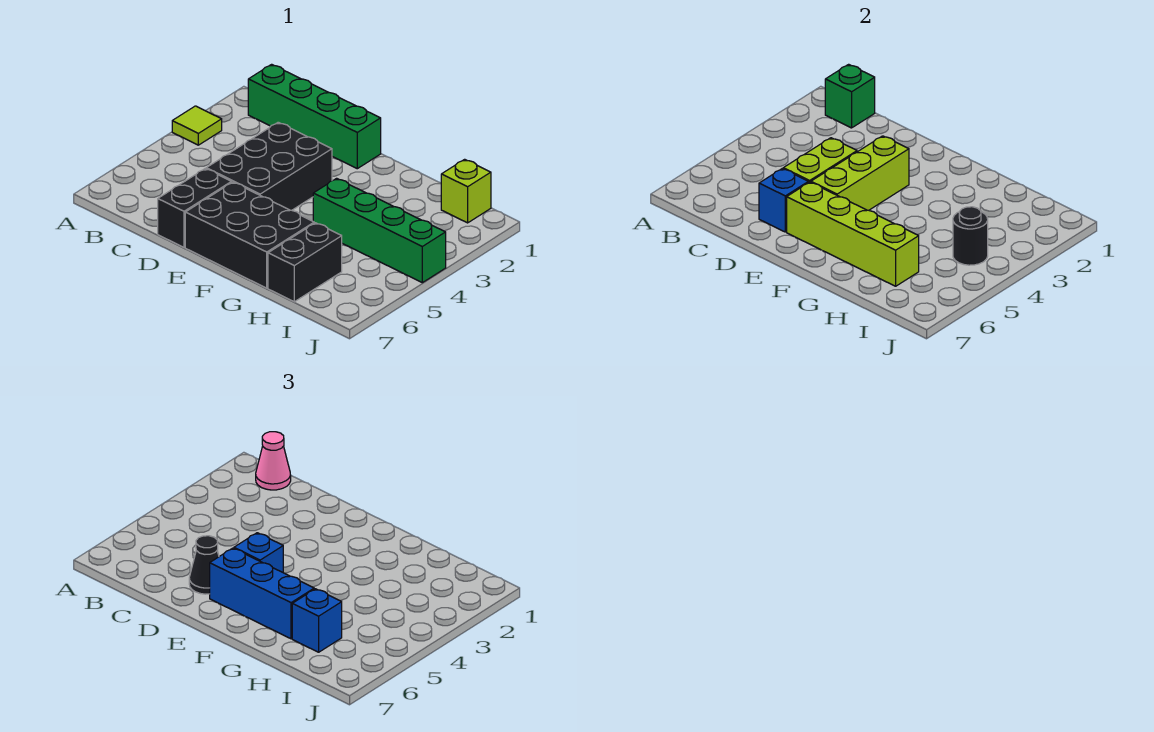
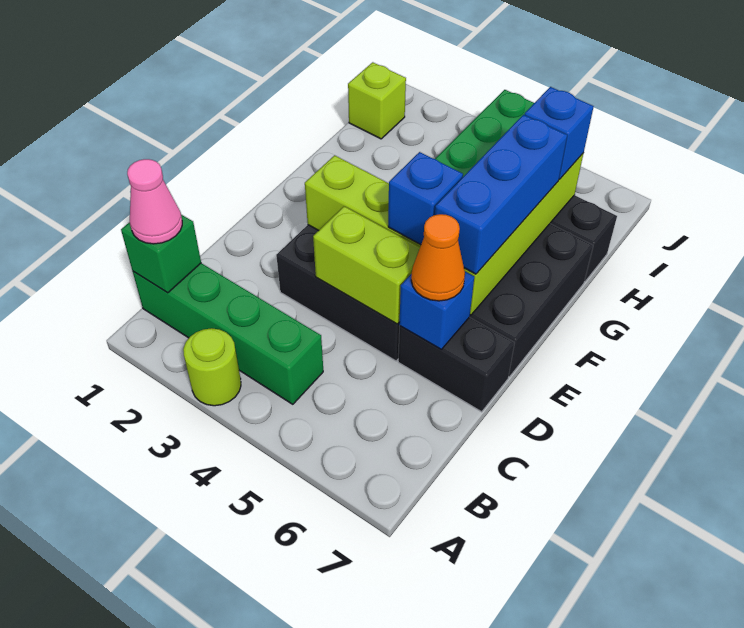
lime tile A3 level 1 -> lime round brick A3 level 1
green brick B1:E1 level 1 -> green brick B1:B4 level 1
black cone D6 level 3 -> orange cone D6 level 3
black round brick I4 level 2 -> none

